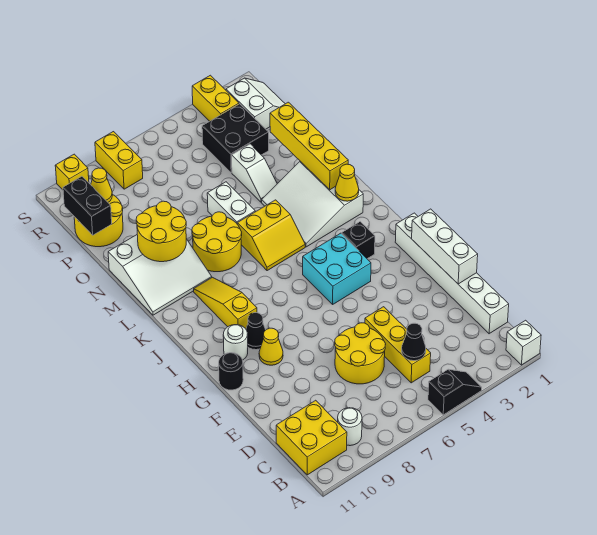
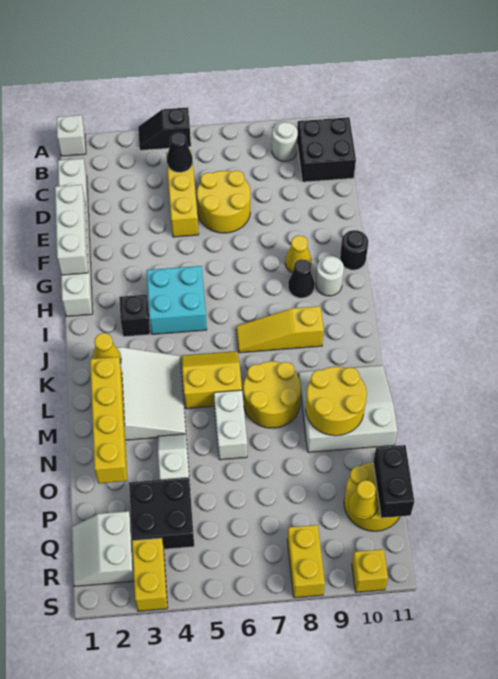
yellow brick B10:C11 level 1 -> black brick B10:C11 level 1
yellow slope I9:K9 level 1 top I -> yellow slope J7:J9 level 1 top 9

